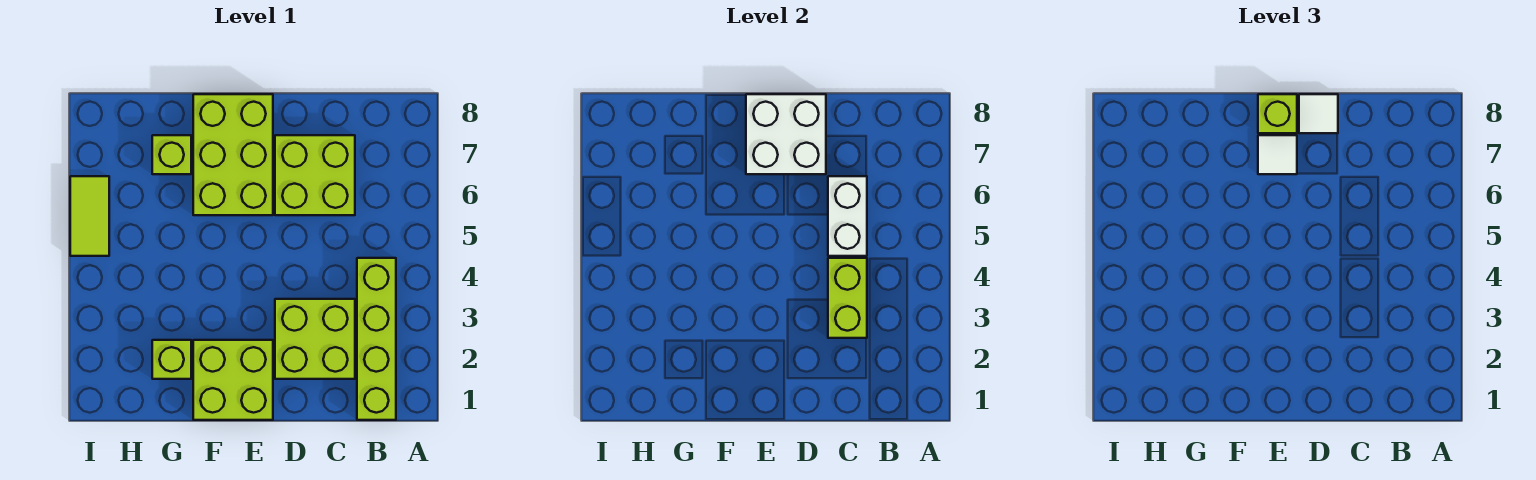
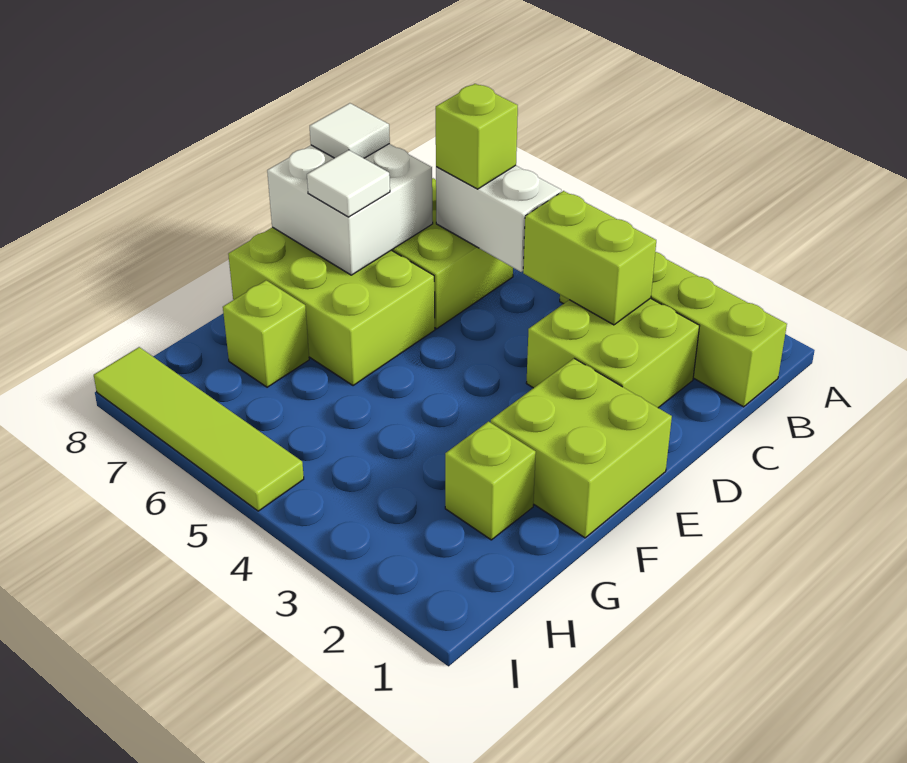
lime brick E8 level 3 -> lime brick C6 level 3
lime tile I5:I6 level 1 -> lime tile I5:I8 level 1

